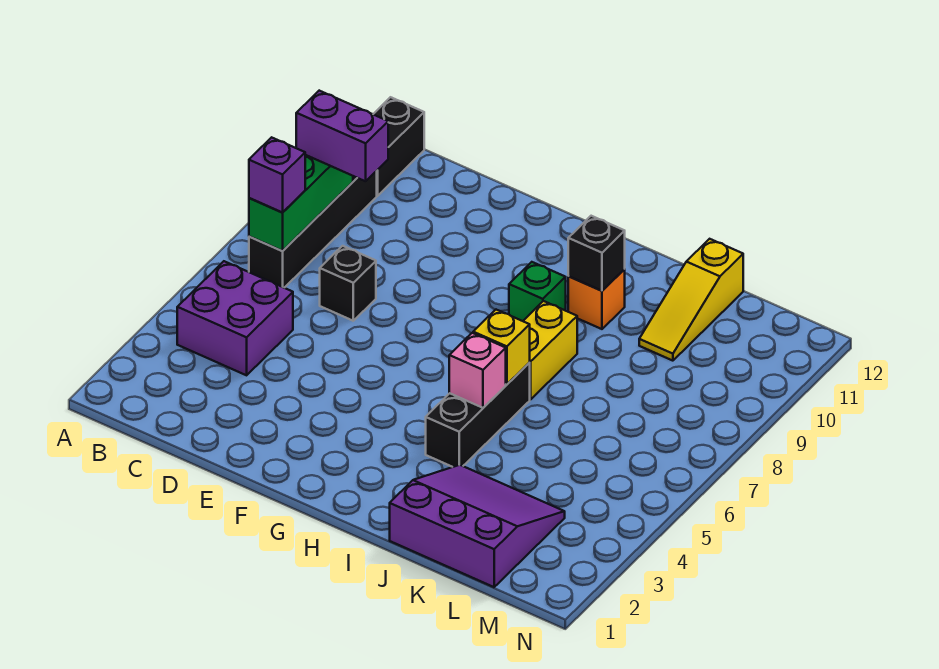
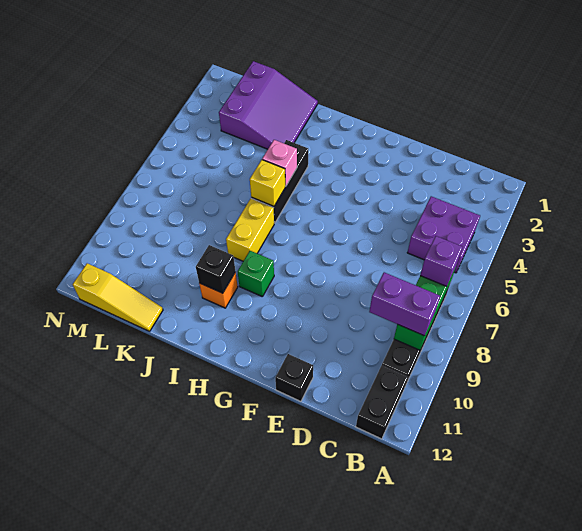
black brick D7 level 1 -> black brick E12 level 1
purple slope J1:L3 level 1 top 1 -> purple slope J1:L3 level 1 top L
yellow slope K10:K12 level 1 top 12 -> yellow slope K12:M12 level 1 top M

